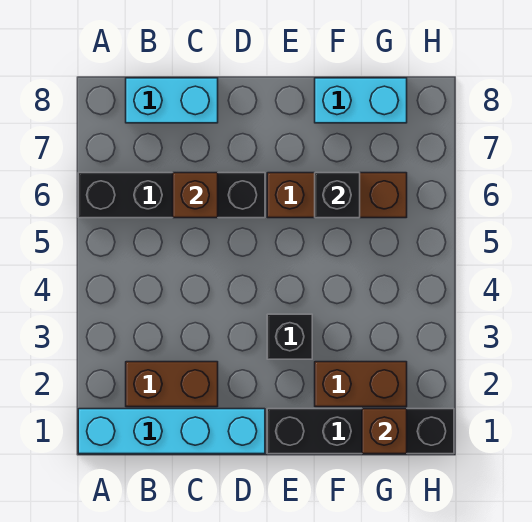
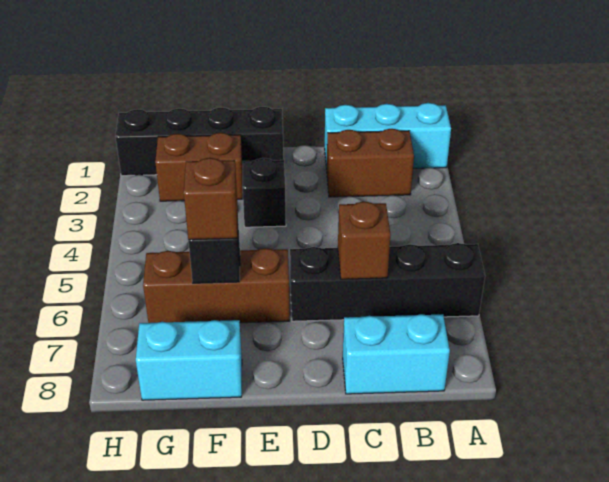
cyan brick A1:D1 level 1 -> cyan brick A1:C1 level 1
brown brick G1 level 2 -> brown brick F6 level 3

